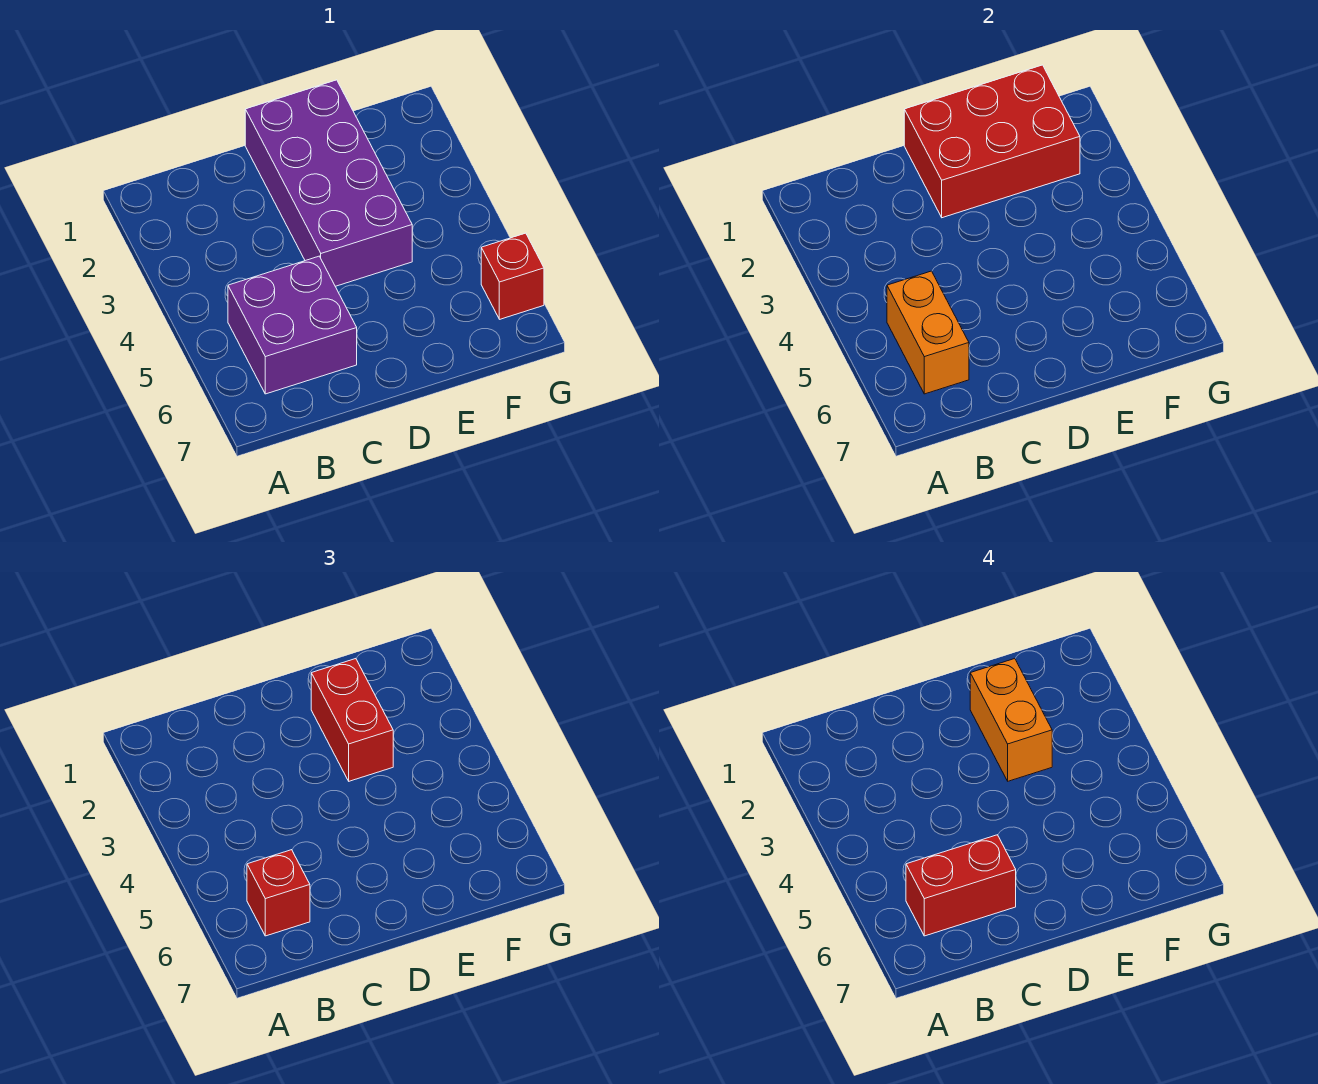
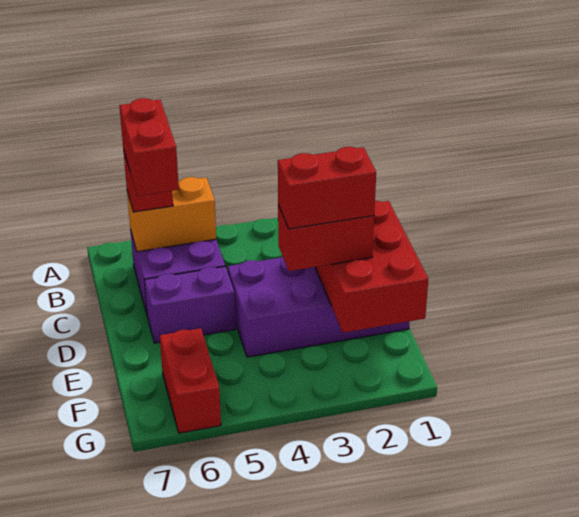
none -> purple brick D5:D6 level 1
orange brick E2:E3 level 4 -> red brick E2:E3 level 4
red brick G6 level 1 -> red brick F6:G6 level 1

